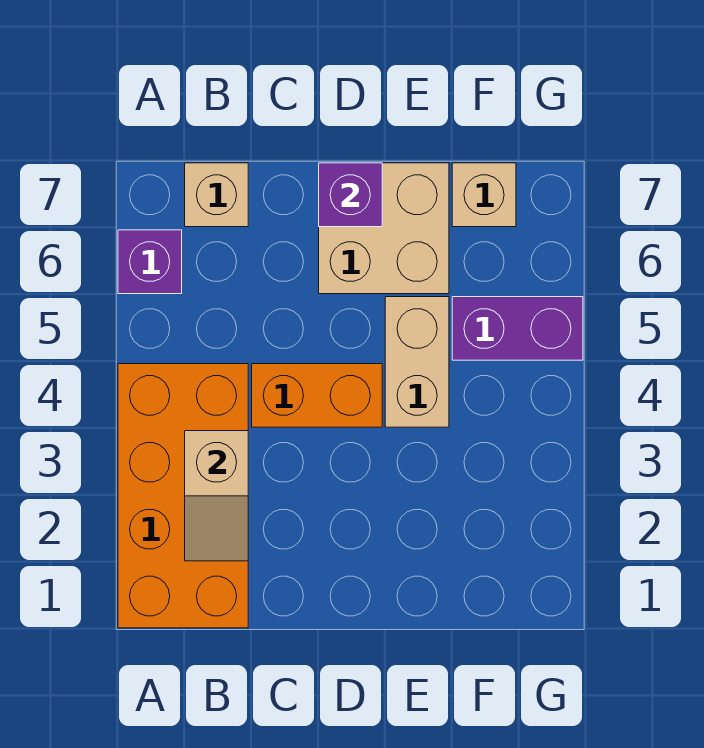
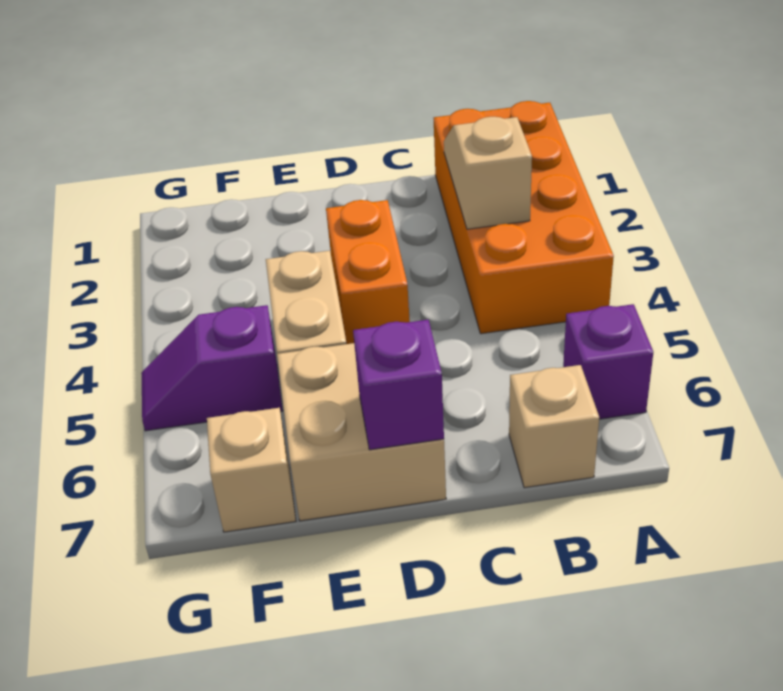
orange brick C4:D4 level 1 -> orange brick D3:D4 level 1
purple brick F5:G5 level 1 -> purple slope F5:G5 level 1 top F

